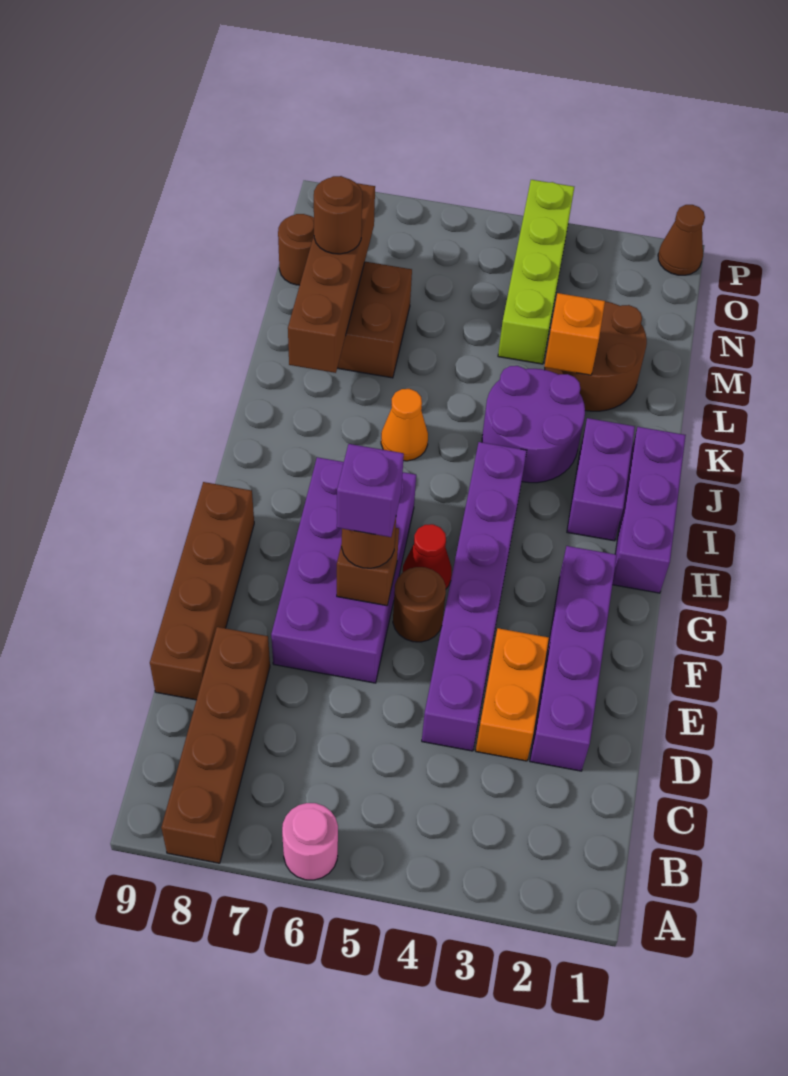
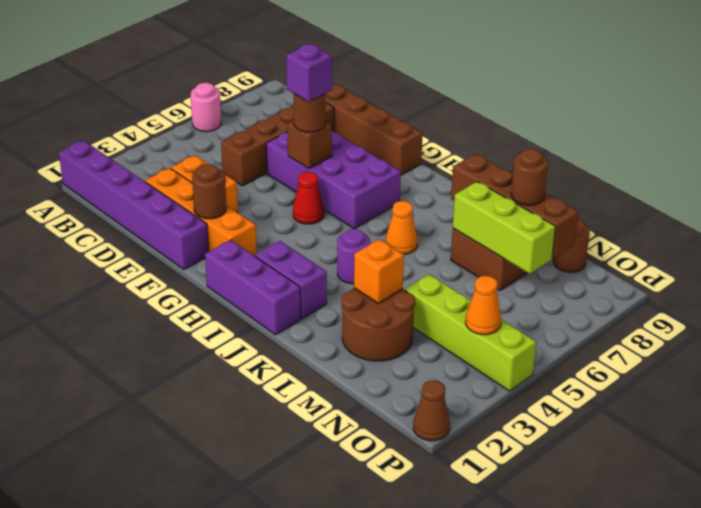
brown brick A8:D8 level 1 -> brown brick D5:D8 level 1
purple brick D2:G2 level 1 -> orange brick D2:G2 level 1
purple brick D4:I4 level 1 -> purple brick A1:F1 level 1
brown round brick F5 level 1 -> brown round brick F2 level 2
purple round brick J3:K4 level 1 -> purple round brick J4 level 1
none -> lime brick L7:N7 level 2
none -> orange cone O4 level 2

